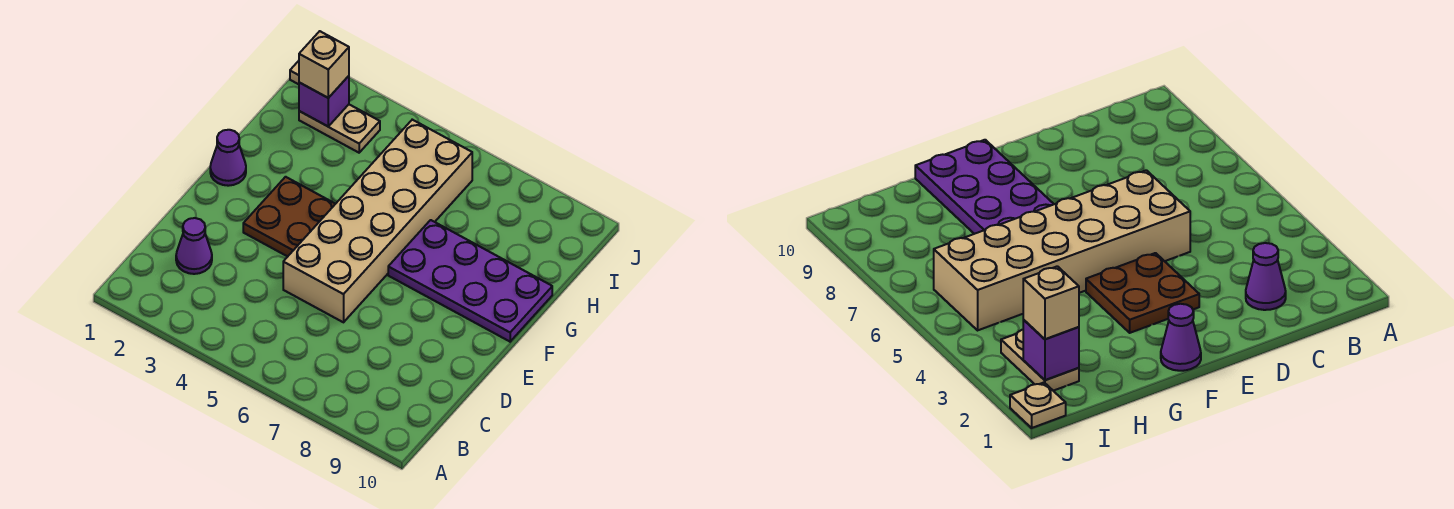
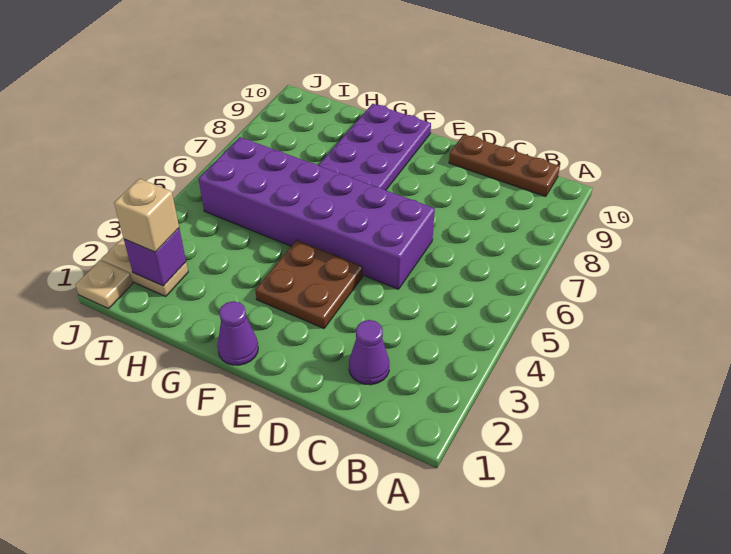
none -> brown plate B10:D10 level 1
tan brick D5:I6 level 1 -> purple brick D5:I6 level 1
tan plate I2:I3 level 1 -> tan plate I2:J2 level 1

